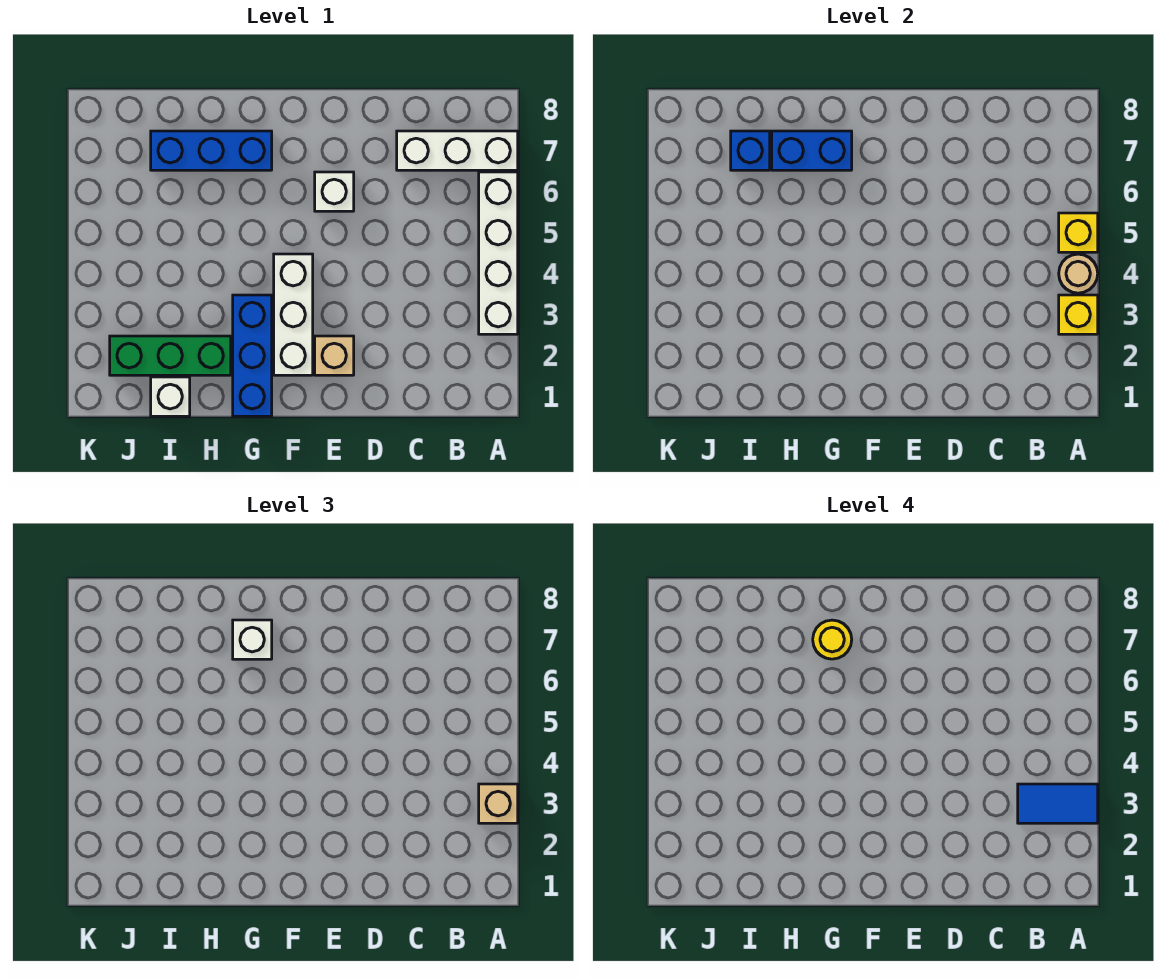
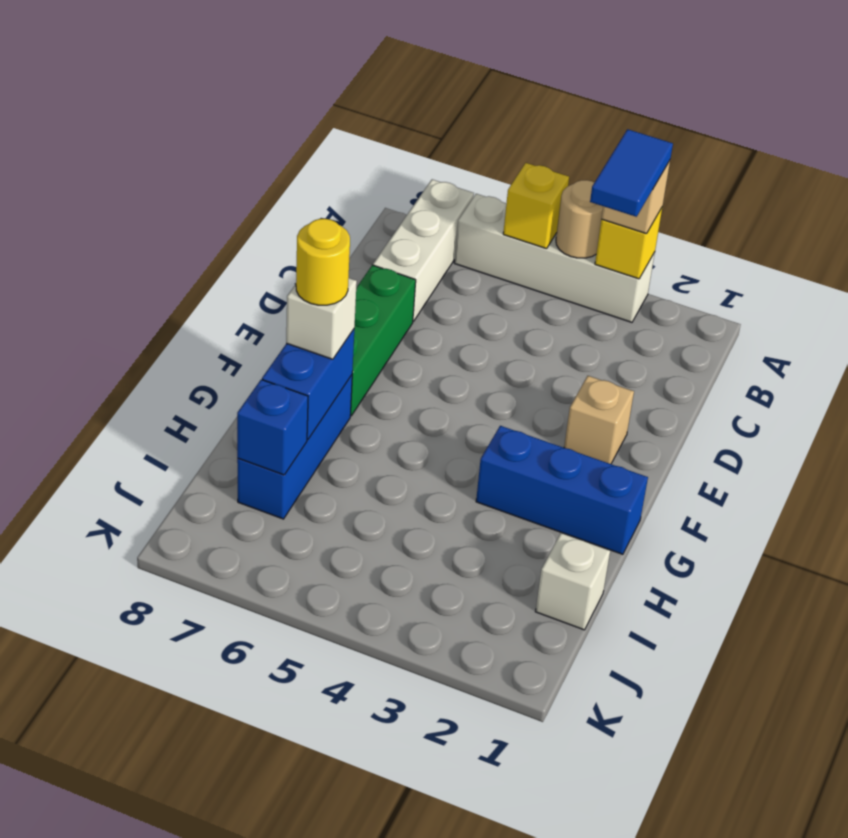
white brick E6 level 1 -> none
white brick F2:F4 level 1 -> none
green brick H2:J2 level 1 -> green brick D7:F7 level 1

